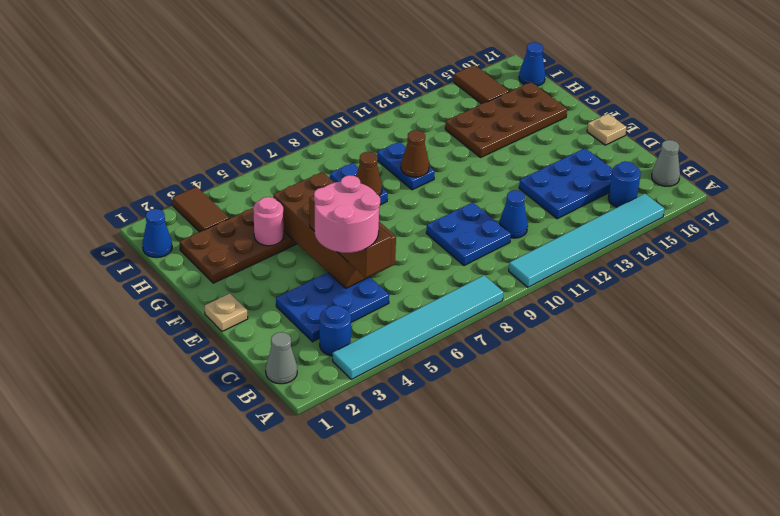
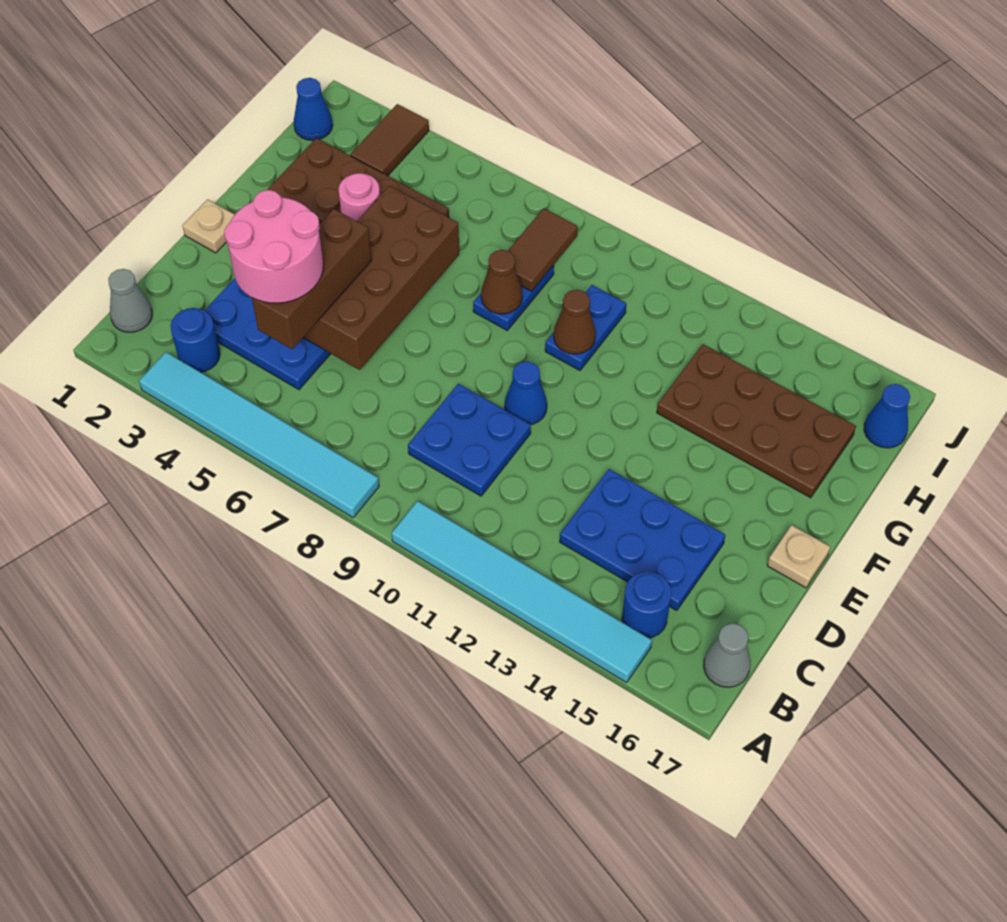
blue cone C11 level 1 -> blue cone E10 level 1
brown tile I15:J15 level 1 -> brown tile H8:I8 level 2

